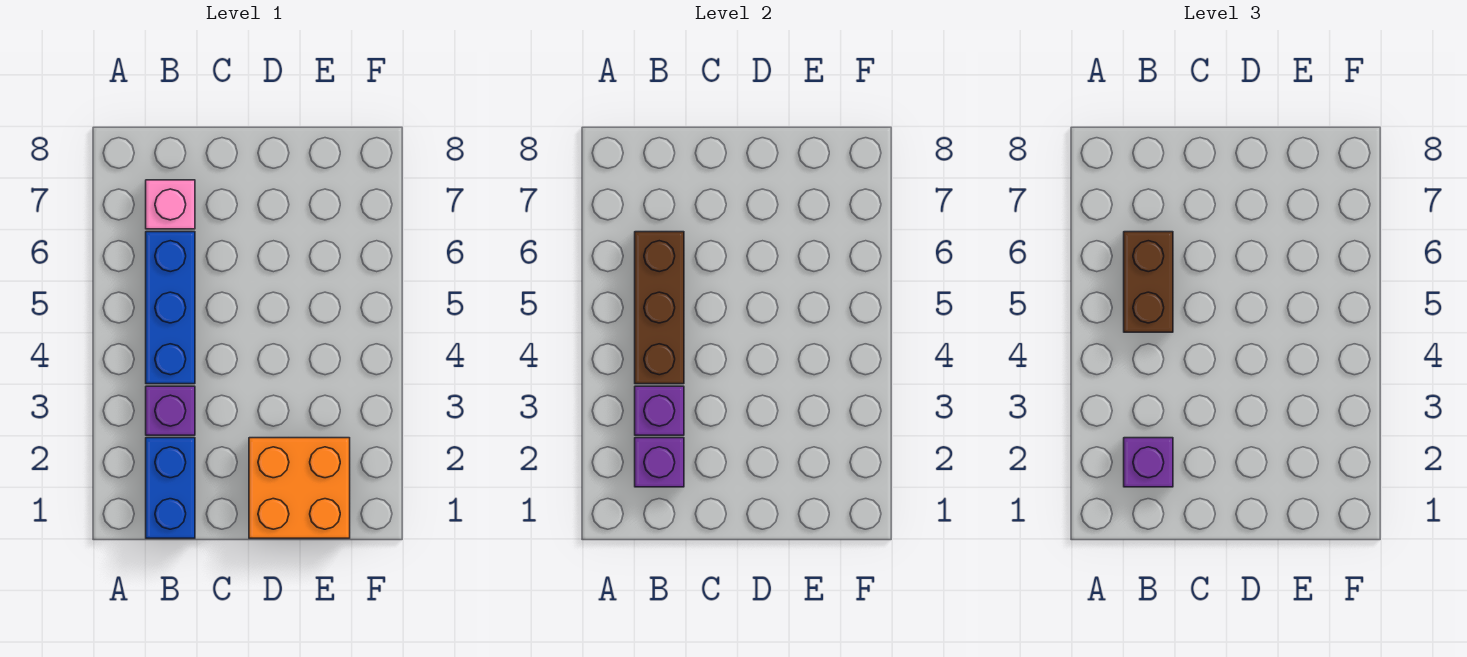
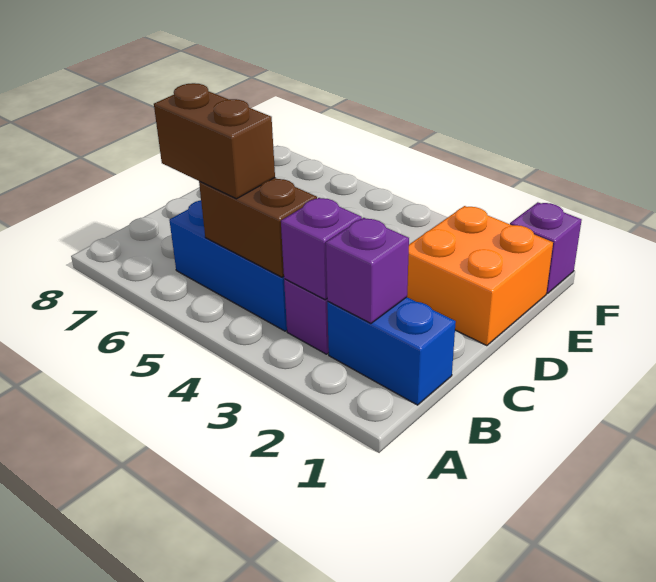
purple brick B2 level 3 -> purple brick F1 level 1
brown brick B4:B6 level 2 -> brown brick B4:B5 level 2
pink brick B7 level 1 -> none

